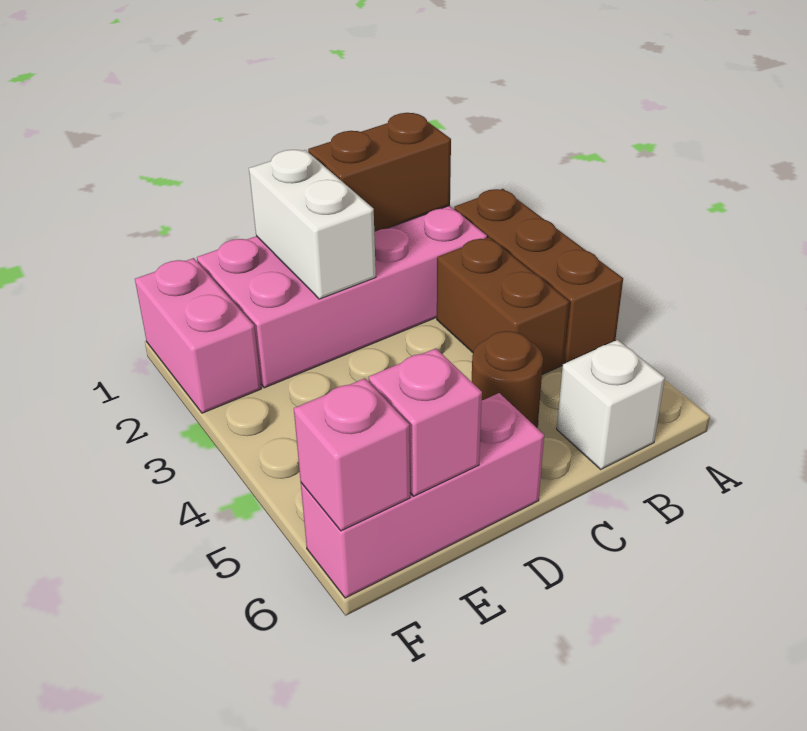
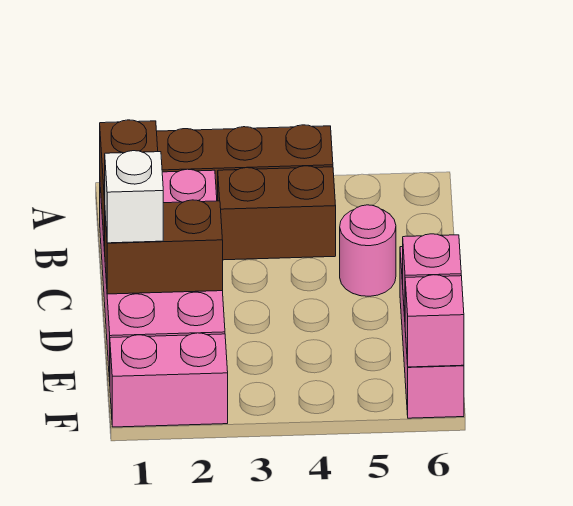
white brick B6 level 1 -> white brick D1 level 3
brown round brick C5 level 1 -> pink round brick C5 level 1
white brick D1:D2 level 2 -> brown brick D1:D2 level 2

